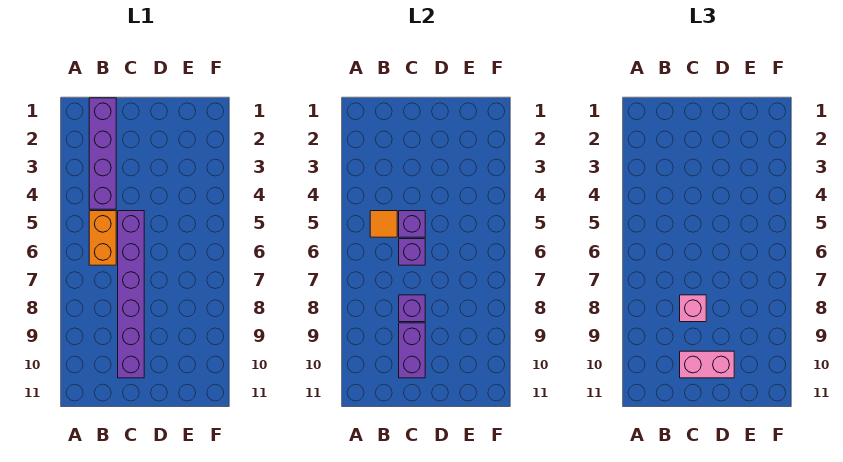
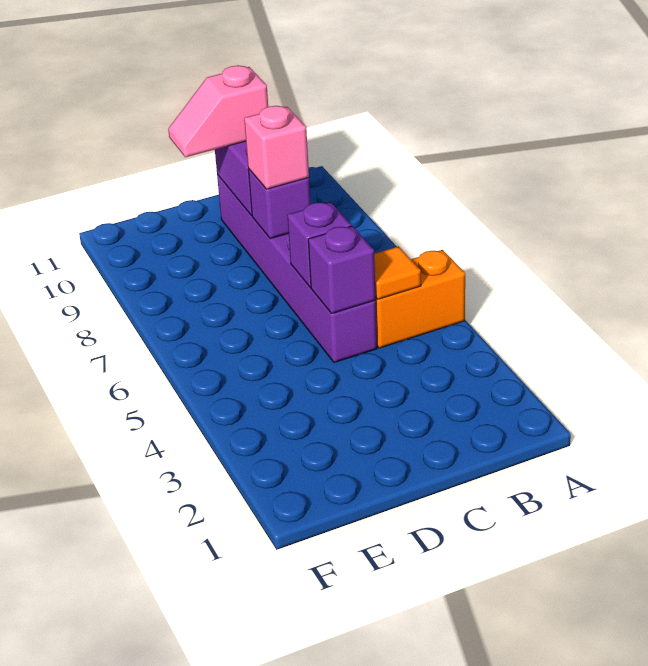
purple brick B1:B4 level 1 -> none
orange brick B5:B6 level 1 -> orange brick A5:B5 level 1
pink brick C10:D10 level 3 -> pink slope C10:D10 level 3 top C

